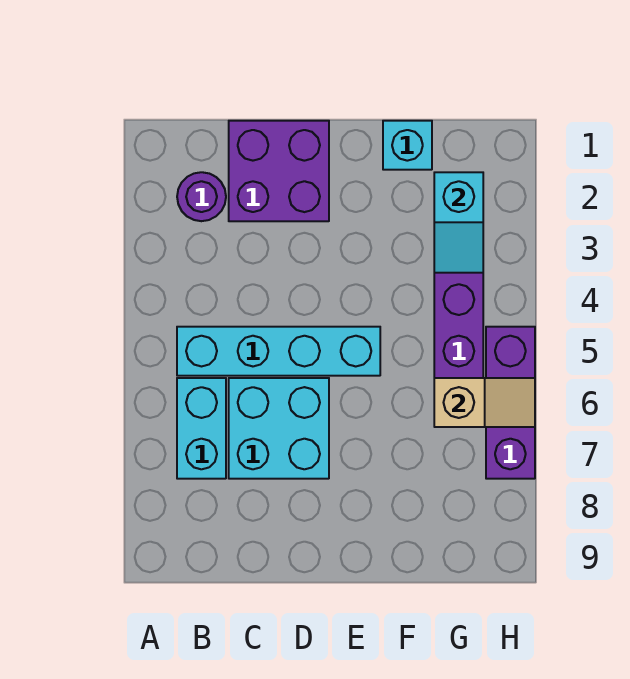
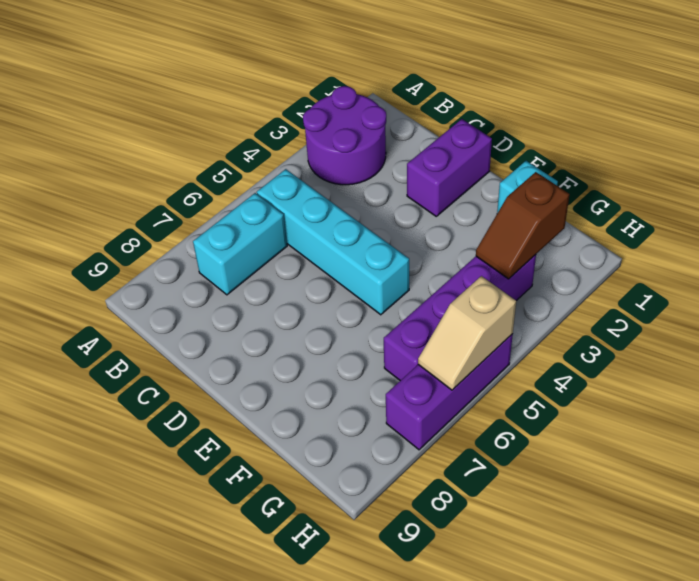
purple round brick B2 level 1 -> purple round brick A2:B3 level 1
purple brick C1:D2 level 1 -> purple brick D1:D2 level 1
cyan brick C6:D7 level 1 -> none
cyan slope G2:G3 level 2 top 2 -> brown slope G2:G3 level 2 top 2
tan slope G6:H6 level 2 top G -> tan slope H5:H6 level 2 top 5

